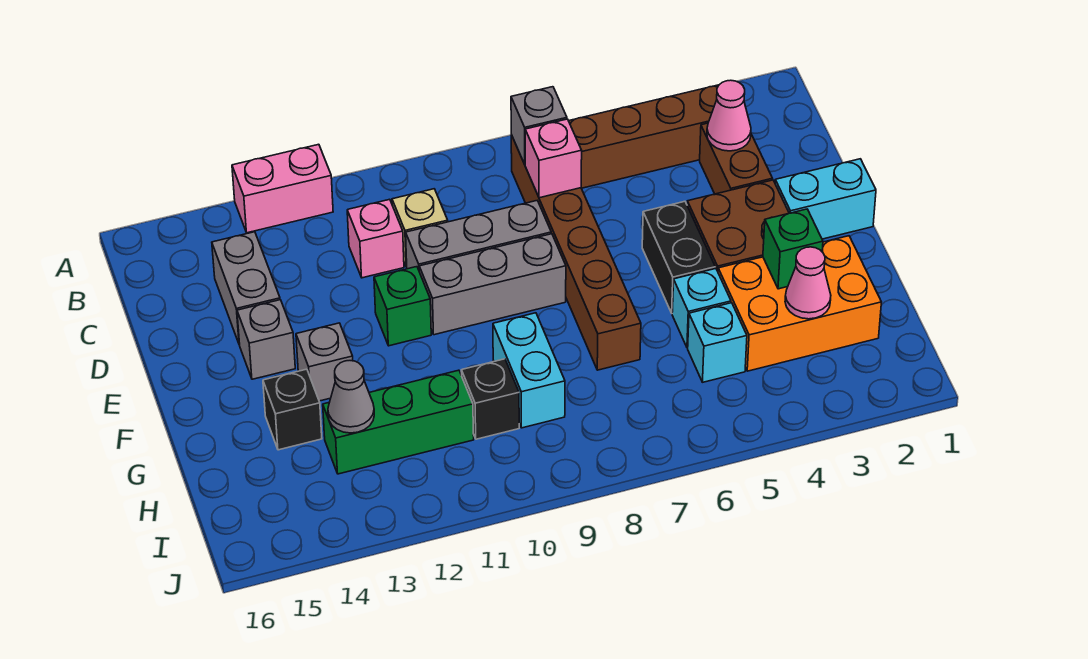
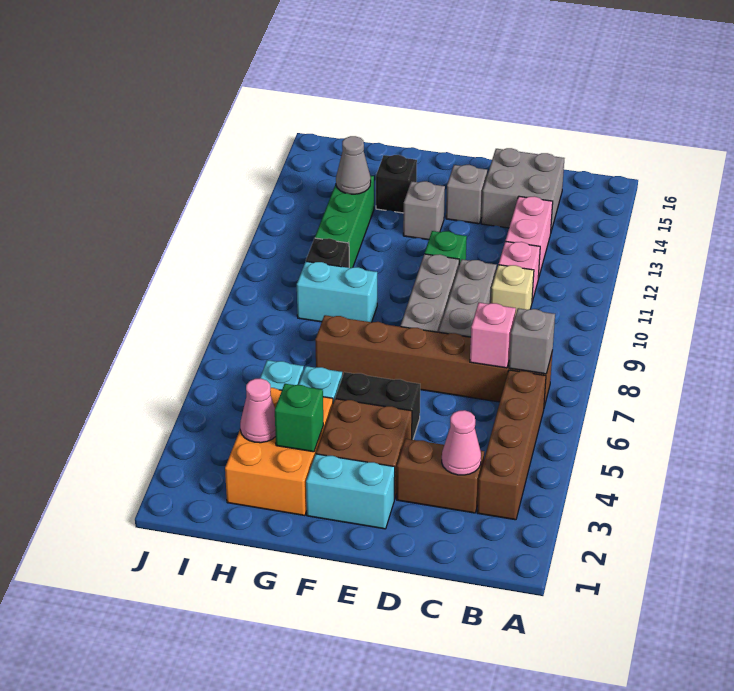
pink brick A12:A13 level 1 -> pink brick C12:C13 level 1
grey brick C14:D14 level 1 -> grey brick C14:D15 level 1
cyan brick E1:E2 level 1 -> cyan brick E2:F2 level 1

